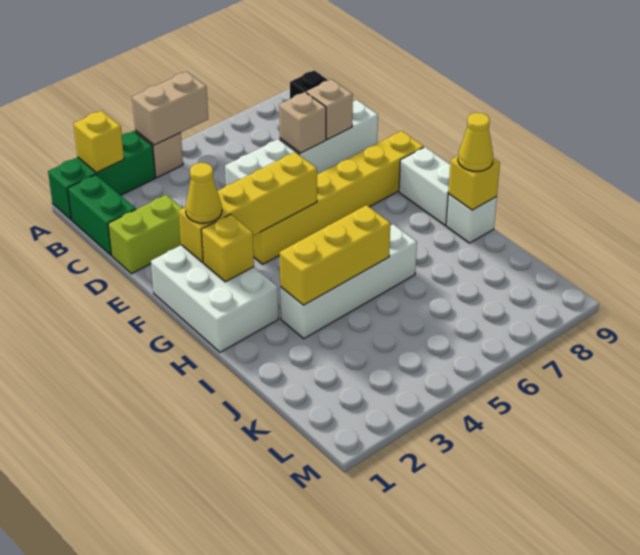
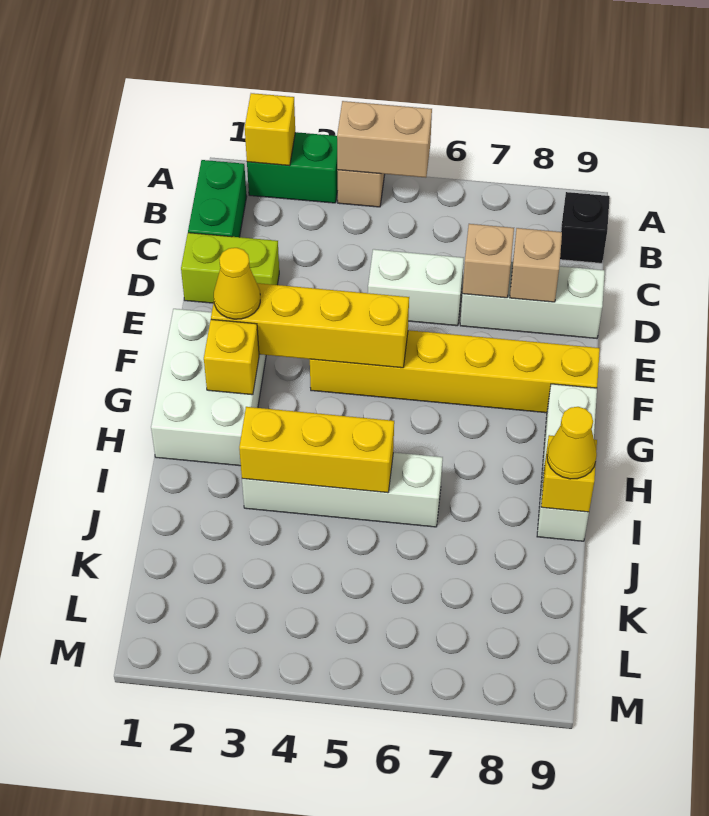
green brick A1:A3 level 1 -> green brick A2:A3 level 1

